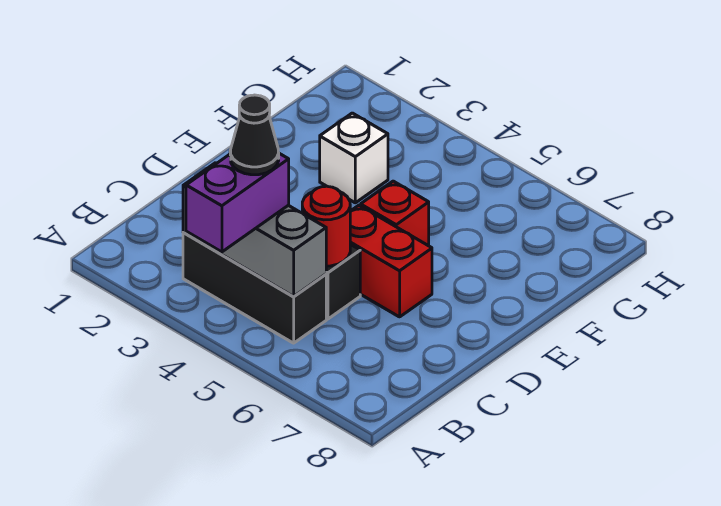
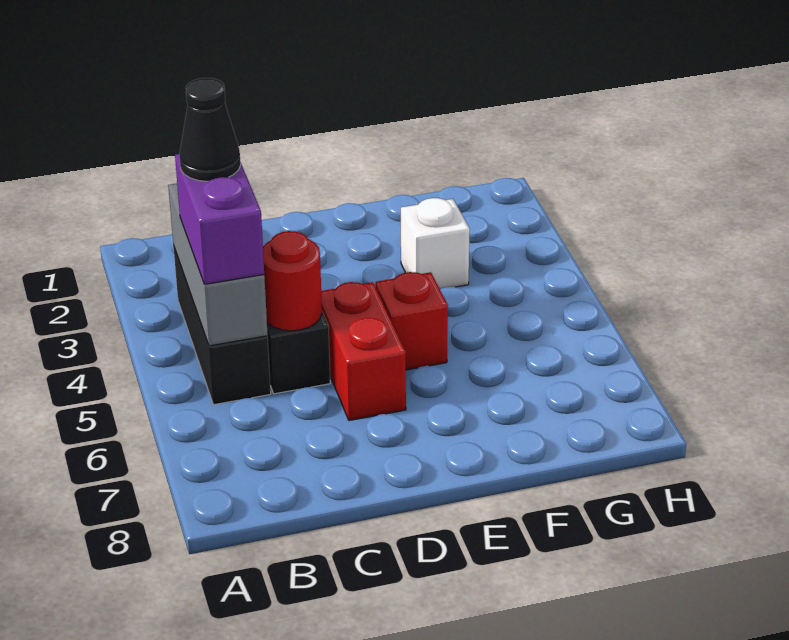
purple brick A4:B4 level 3 -> purple brick B4:B5 level 3

